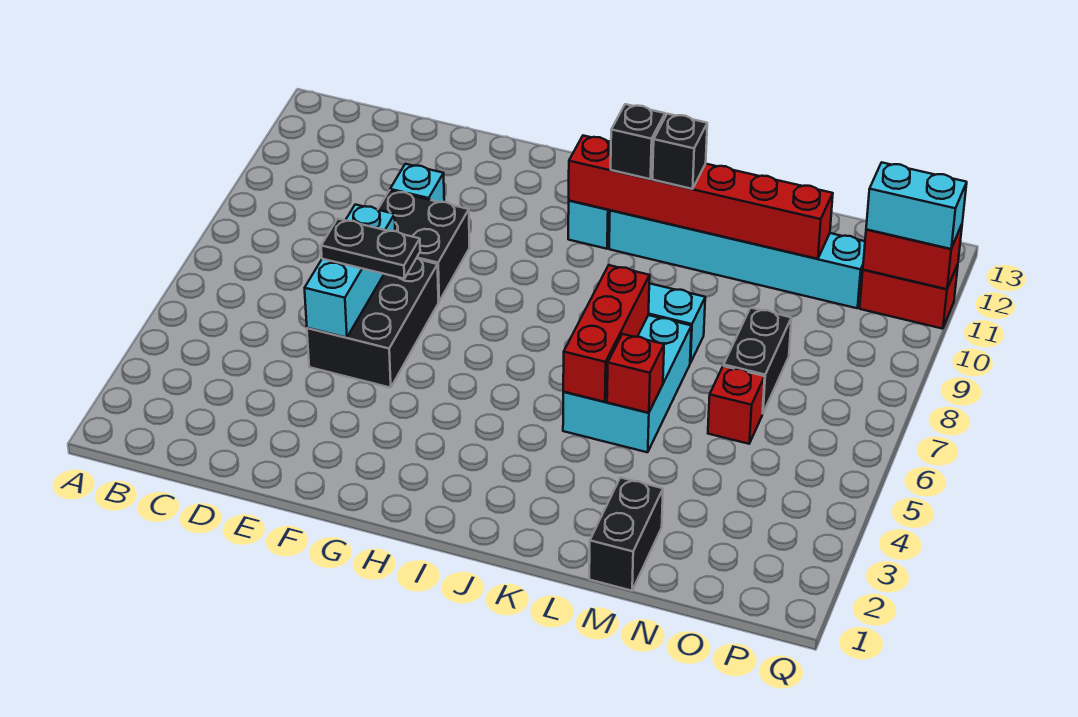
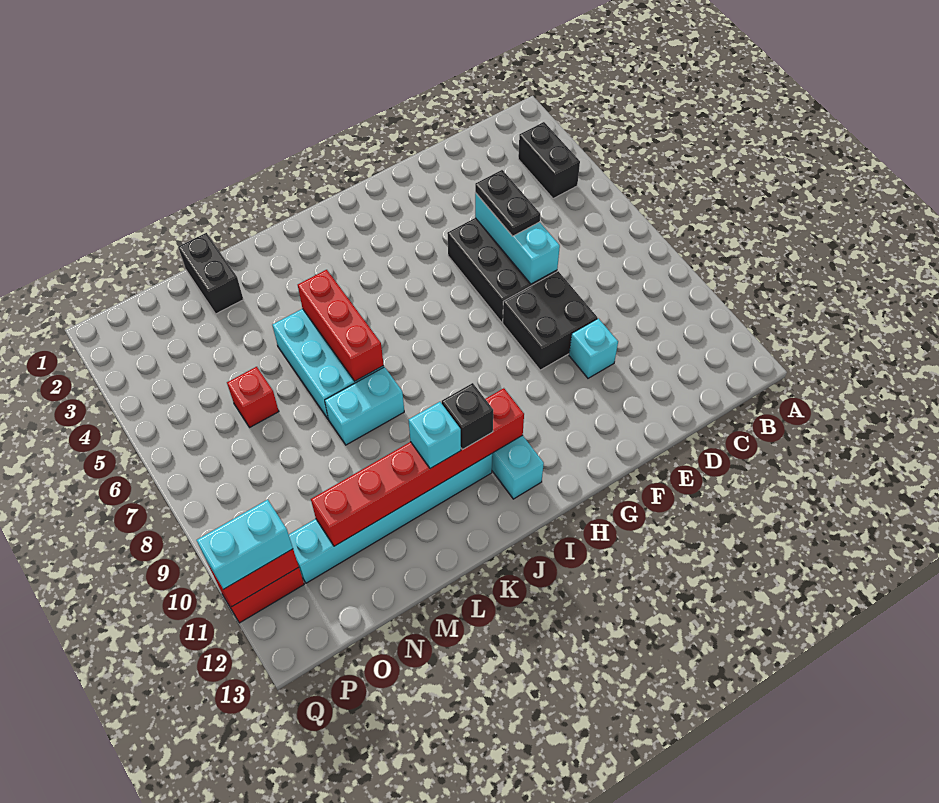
black plate E6:F6 level 3 -> black plate E5:E6 level 3
black brick K11 level 3 -> cyan brick K11 level 3
red brick L5 level 2 -> none
black brick N7:N8 level 1 -> black brick B3:B4 level 1

